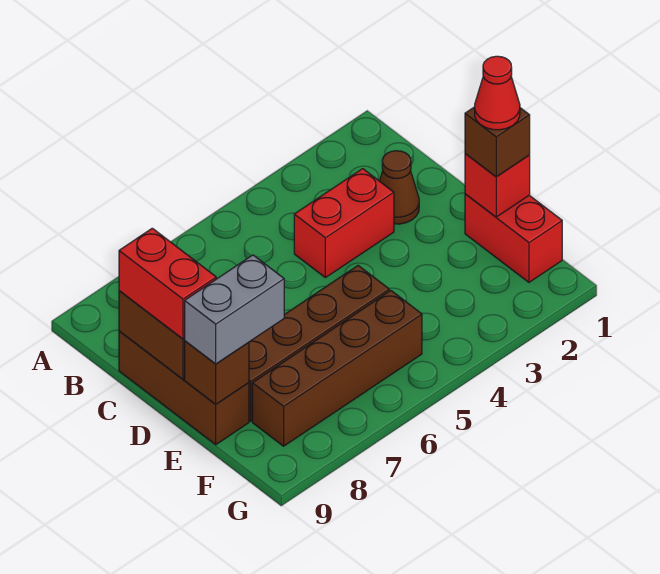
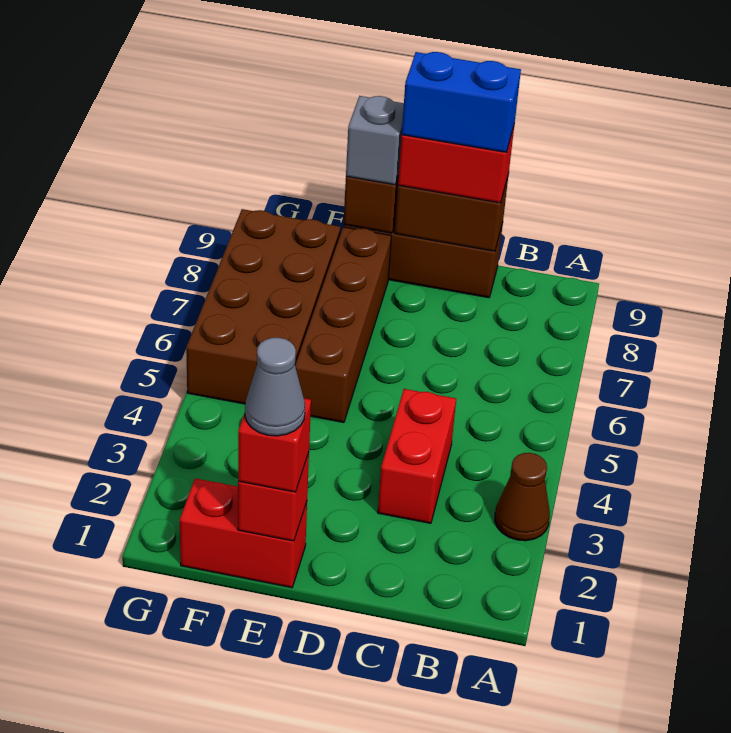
brown cone C2 level 1 -> brown cone A3 level 1
none -> blue brick C9:D9 level 4
brown brick E1 level 3 -> red brick E1 level 3
red cone E1 level 4 -> grey cone E1 level 4
grey brick E8:E9 level 3 -> grey brick E9 level 3
brown brick F5:F8 level 1 -> brown brick F5:G8 level 1

